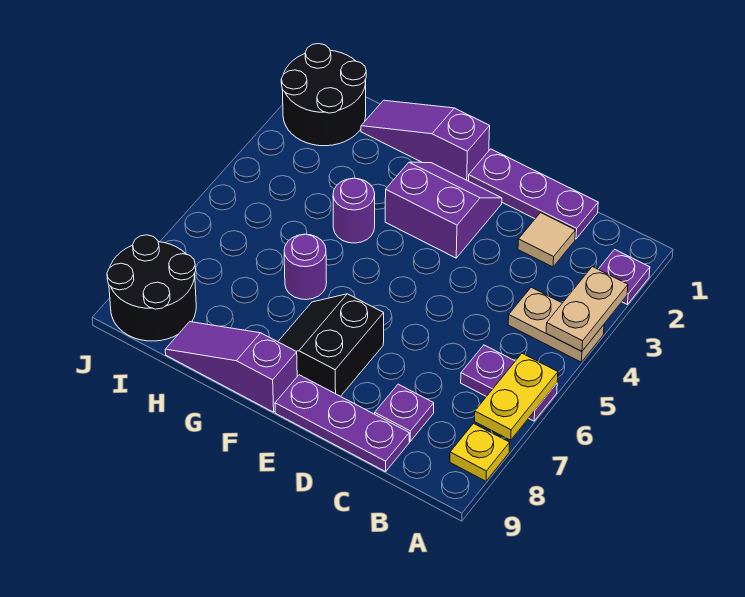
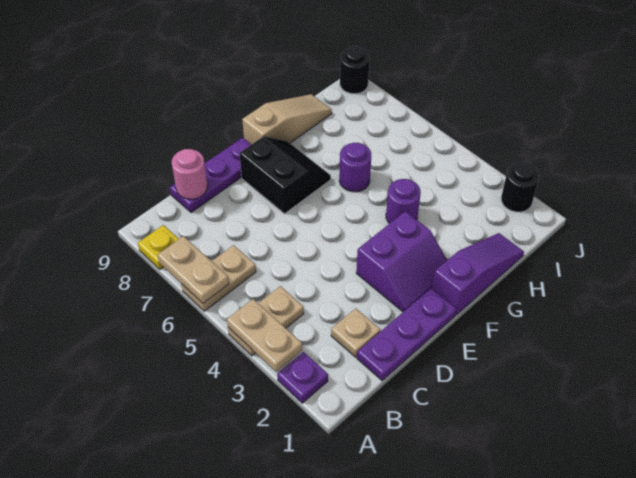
purple plate A6:B6 level 1 -> tan plate A6:B6 level 1
yellow plate A6:A7 level 2 -> tan plate A6:A7 level 2
tan tile C2 level 1 -> tan plate C2 level 1
purple plate C8 level 1 -> none
none -> pink round brick C9 level 2
purple slope F9:H9 level 1 top F -> tan slope F9:H9 level 1 top F
black round brick I1:J2 level 1 -> black round brick J2 level 1
black round brick I8:J9 level 1 -> black round brick J9 level 1

